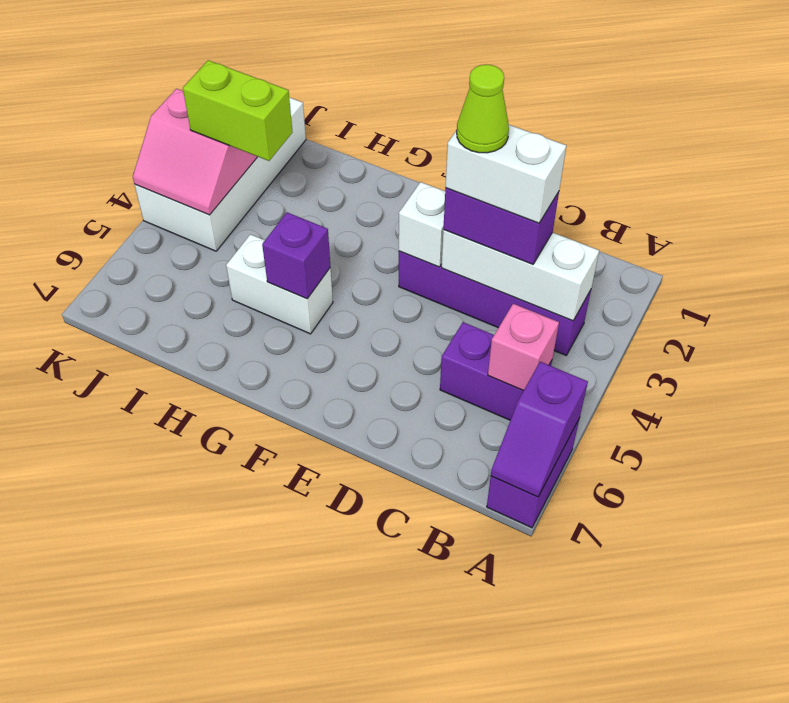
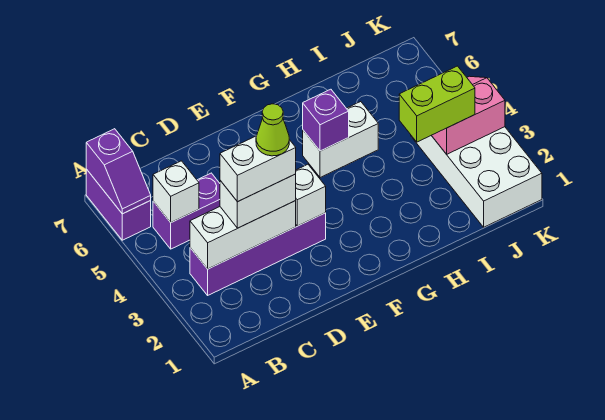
purple slope A6:A7 level 2 top 6 -> purple slope A6:A7 level 2 top 7
pink brick B5 level 2 -> white brick B5 level 2
purple brick C3:D3 level 3 -> white brick C3:D3 level 3

